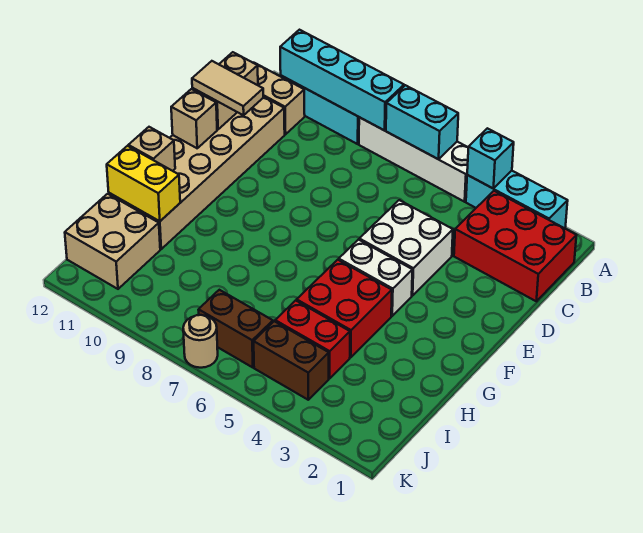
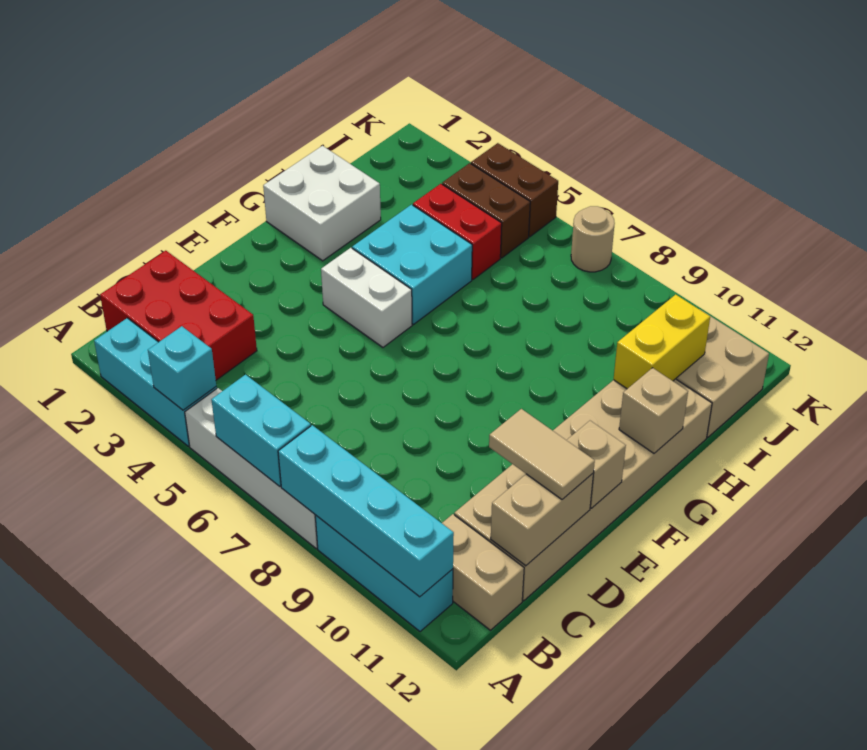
white brick D4:E5 level 1 -> white brick G1:H2 level 1
red brick G4:H5 level 1 -> cyan brick G4:H5 level 1
yellow brick H11:H12 level 2 -> yellow brick H11:I11 level 2
brown brick J6:J7 level 1 -> brown brick K4:K5 level 1

